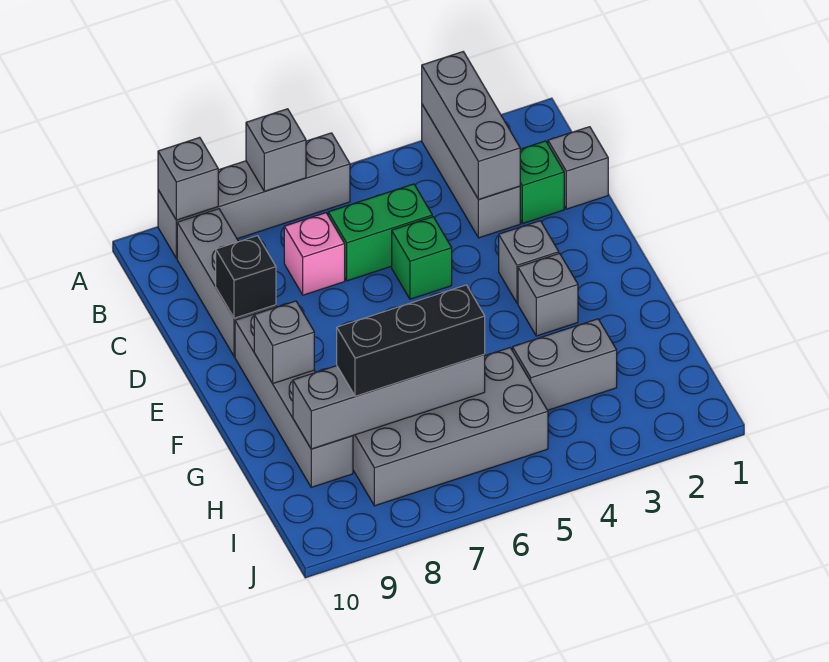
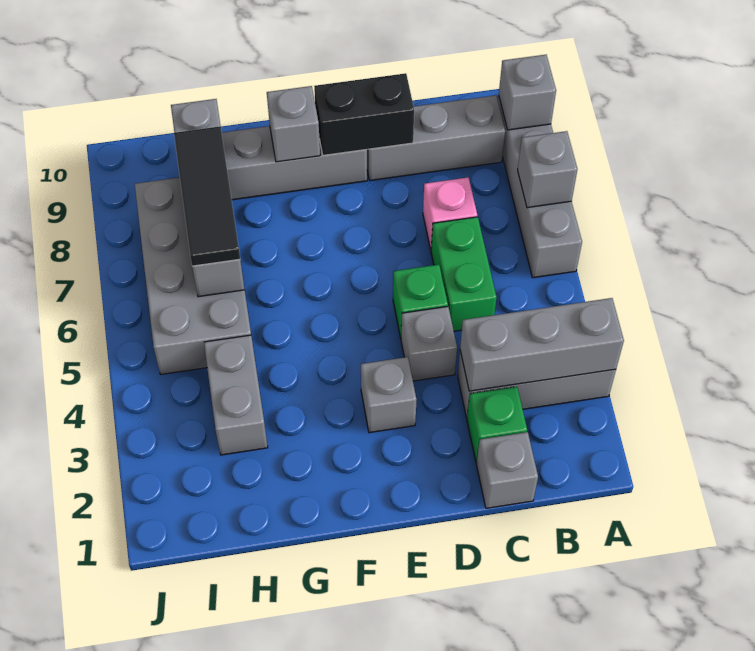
black brick D9 level 2 -> black brick D9:E9 level 2
grey brick F3 level 1 -> grey brick D4 level 1
black brick H6:H8 level 3 -> black tile H6:H8 level 3

